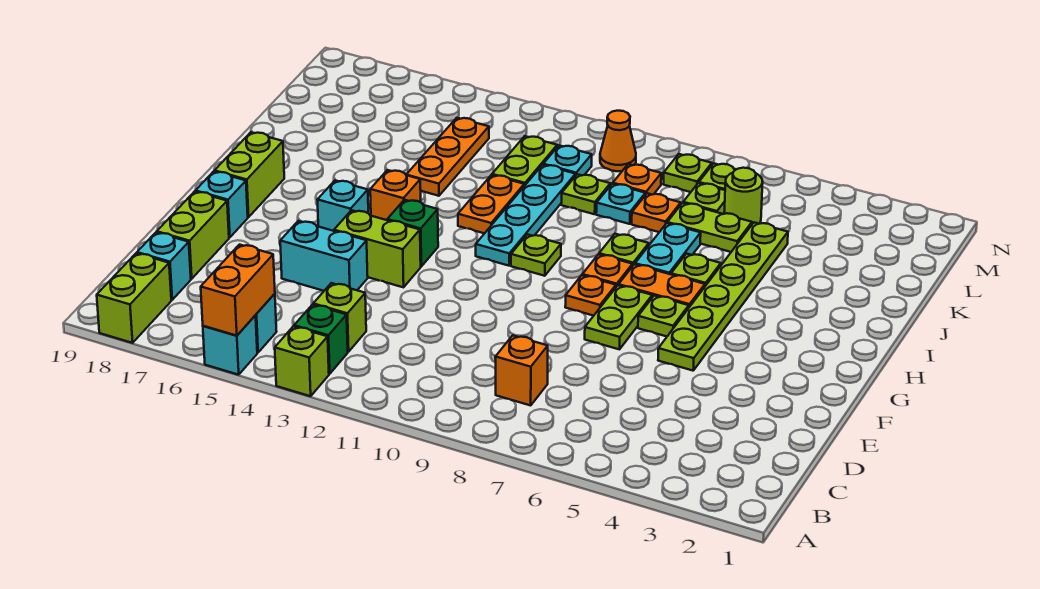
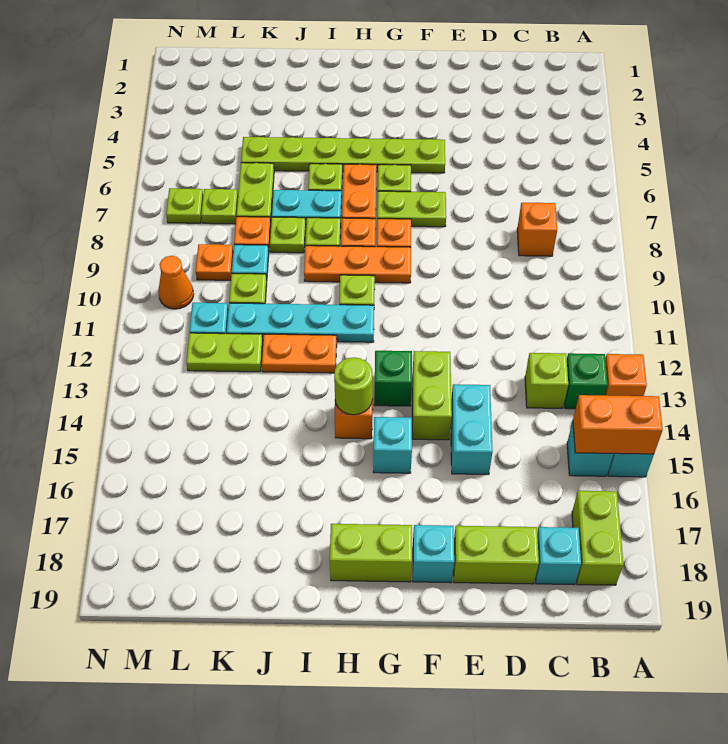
lime brick A13 level 1 -> orange brick A13 level 1
lime brick A18:B18 level 1 -> lime brick B17:B18 level 1
orange plate J14:L14 level 1 -> orange plate G9:I9 level 1
lime round brick L6 level 1 -> lime round brick H14 level 2
lime plate M8 level 1 -> lime plate J8 level 1

